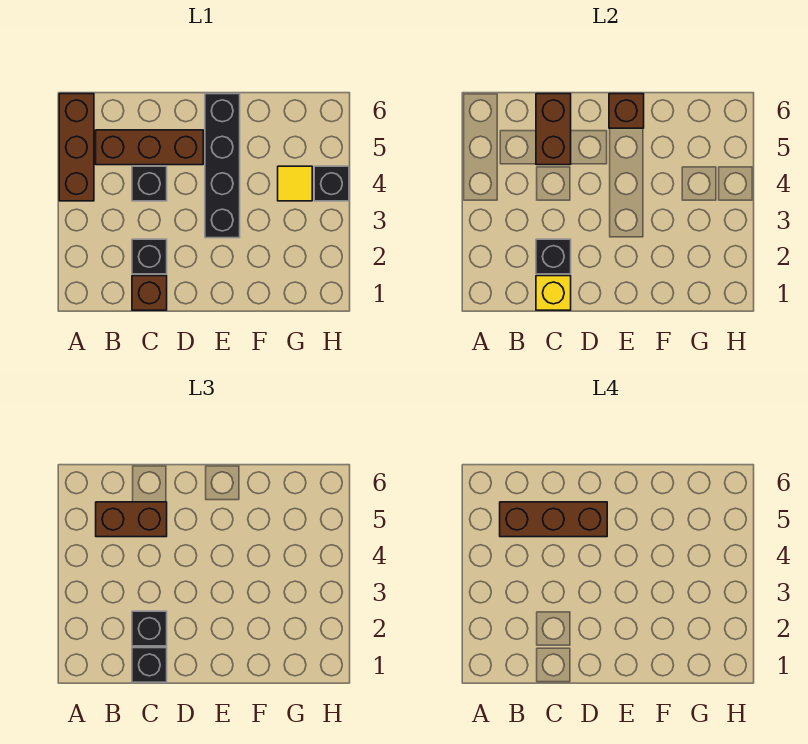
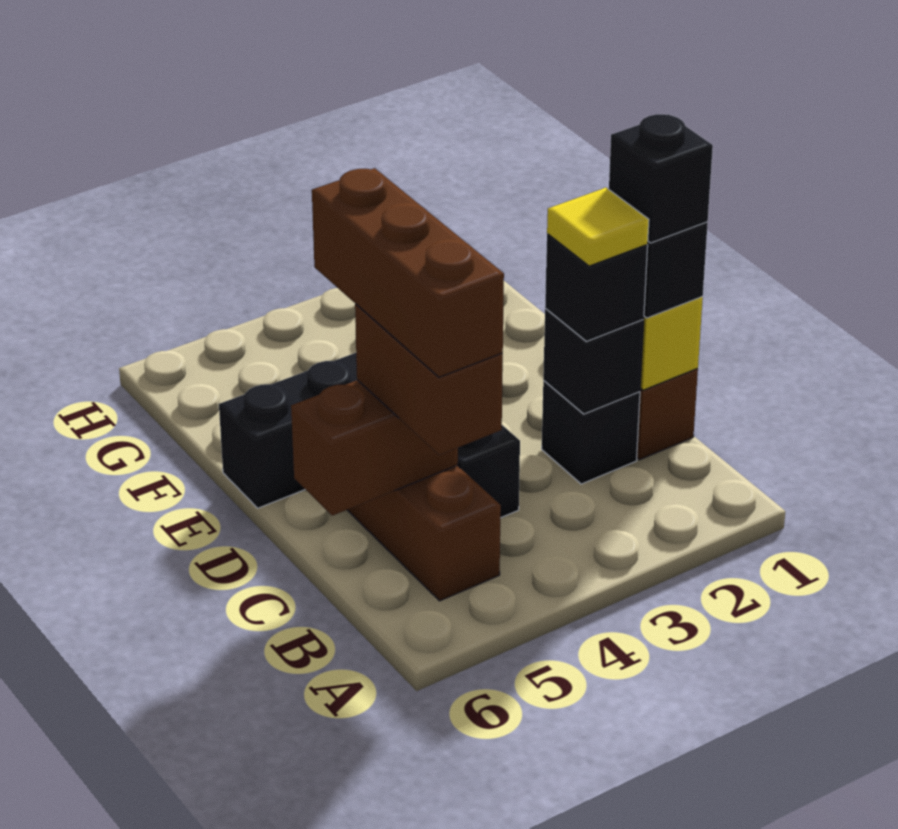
brown brick A4:A6 level 1 -> none
brown brick E6 level 2 -> none
yellow tile G4 level 1 -> yellow tile C2 level 4
black brick H4 level 1 -> black brick C1 level 4

